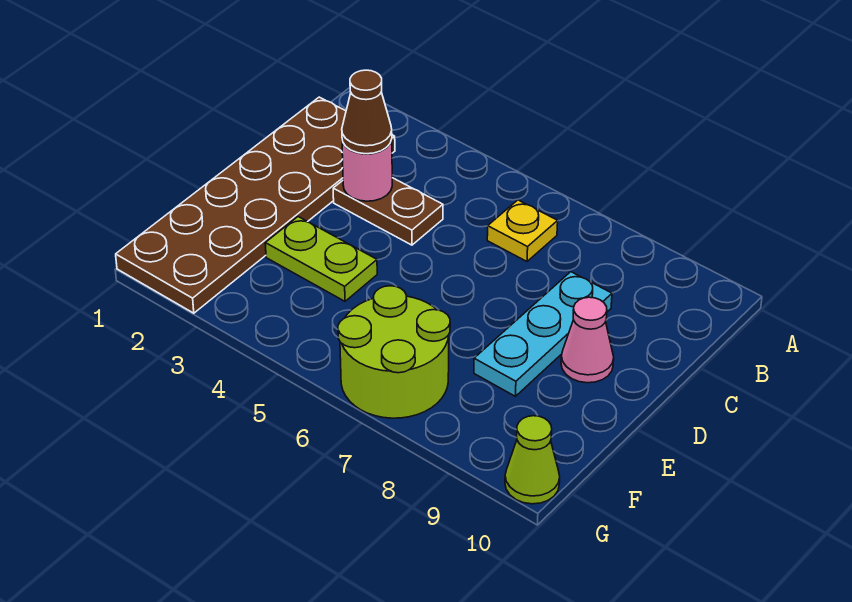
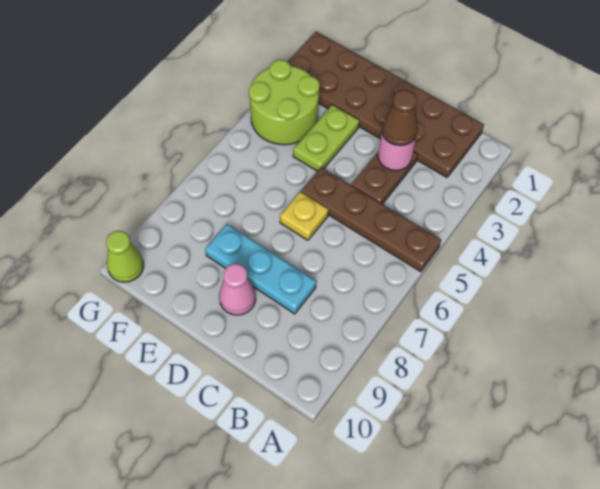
none -> brown plate A5:D5 level 1
yellow plate B6 level 1 -> yellow plate D6 level 1
lime round brick F6:G7 level 1 -> lime round brick F3:G4 level 1

